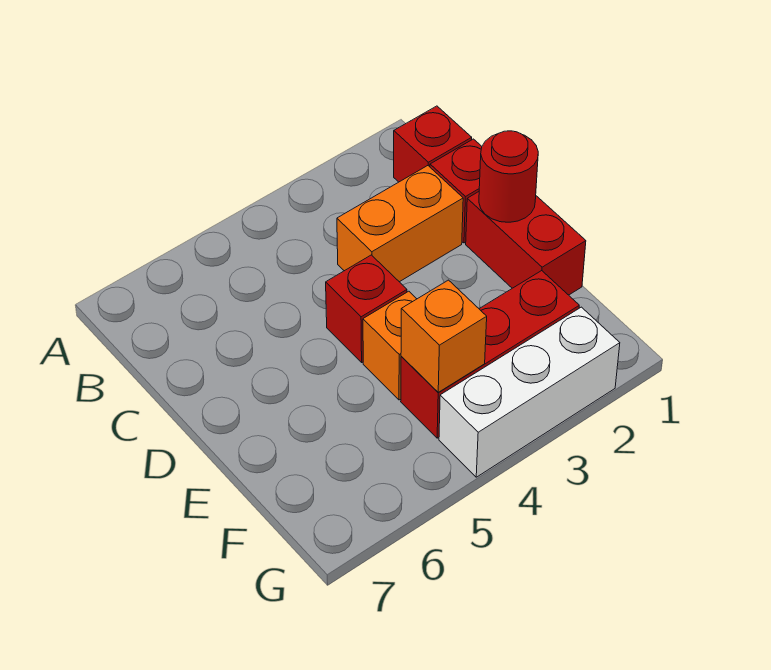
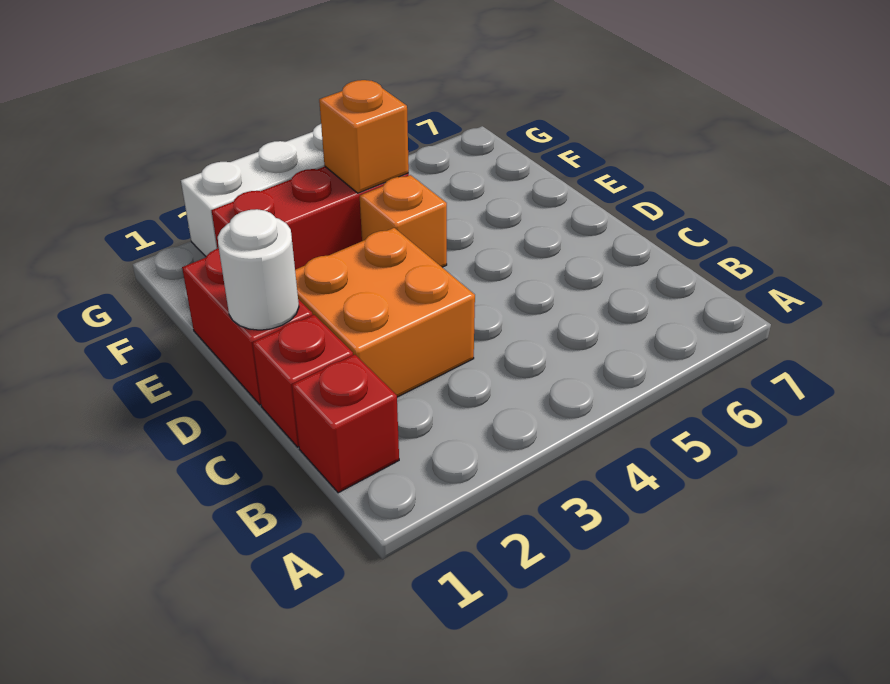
orange brick C2:C3 level 1 -> orange brick C2:D3 level 1
red round brick D1 level 2 -> white round brick D1 level 2
red brick D4 level 1 -> none

